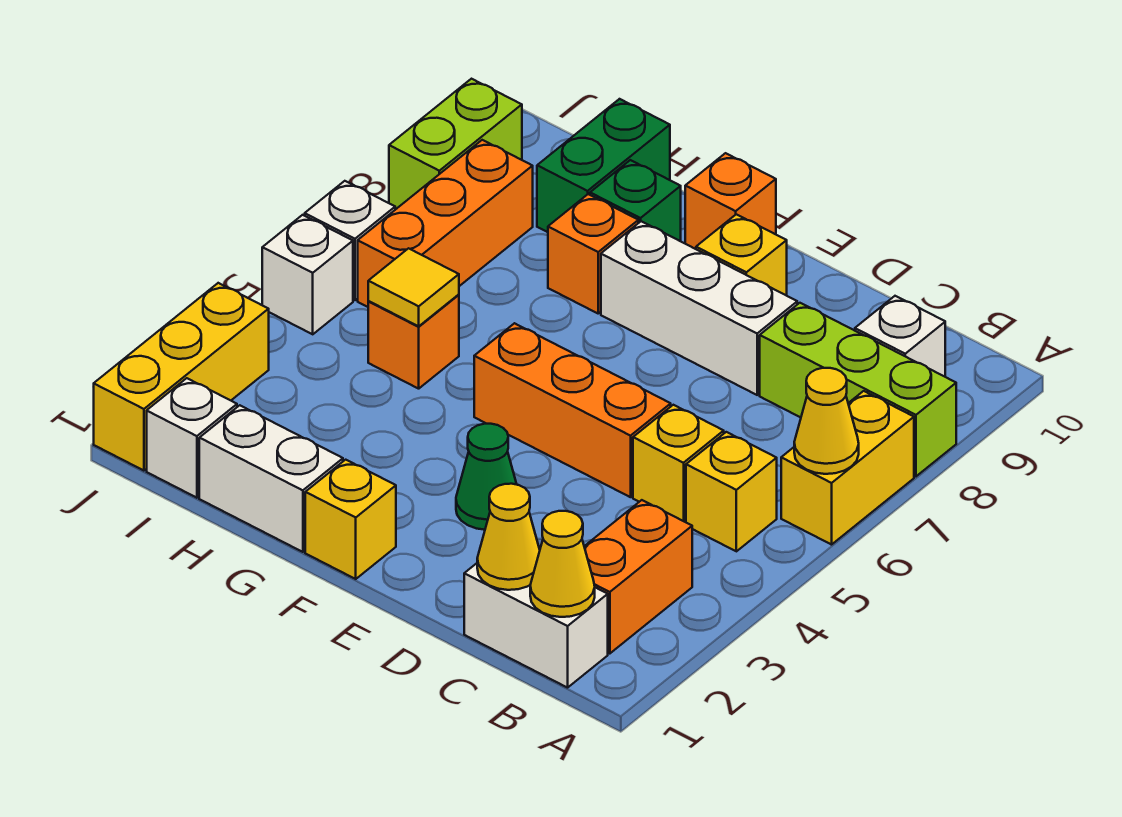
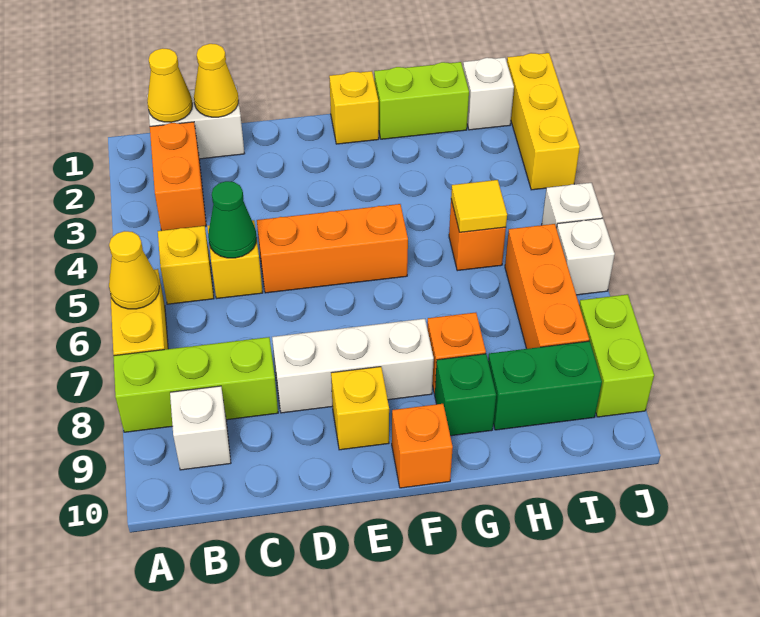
green cone E3 level 1 -> green cone C5 level 2
white brick G1:H1 level 1 -> lime brick G1:H1 level 1
green brick H9:H10 level 1 -> green brick H9:I9 level 1

